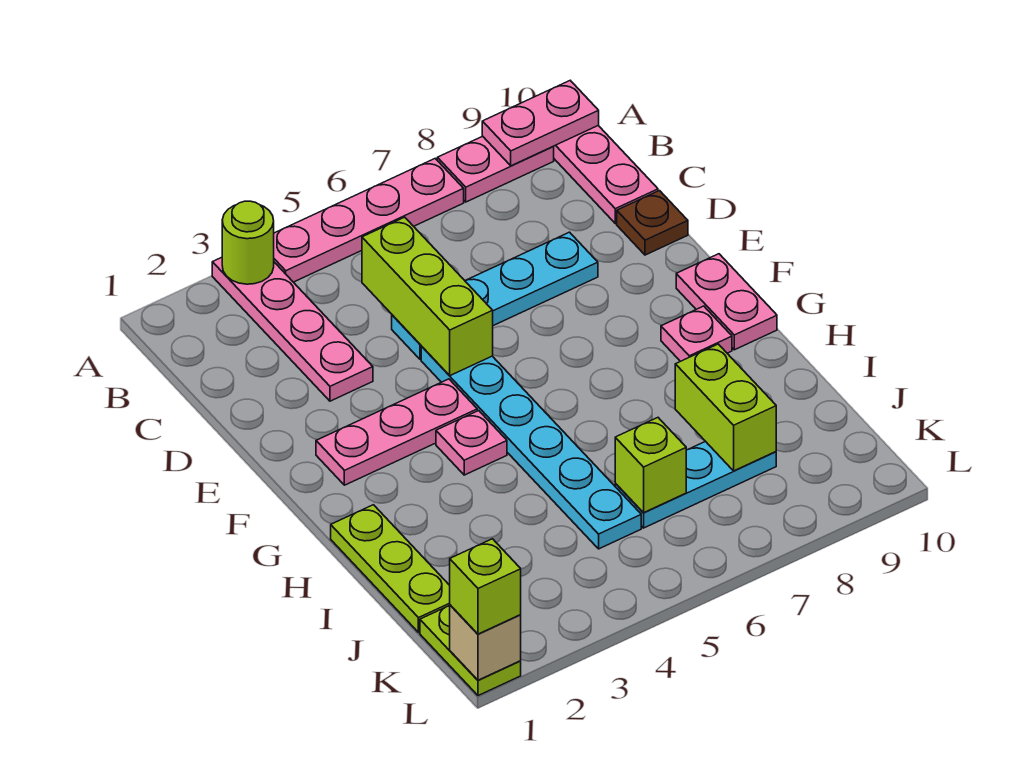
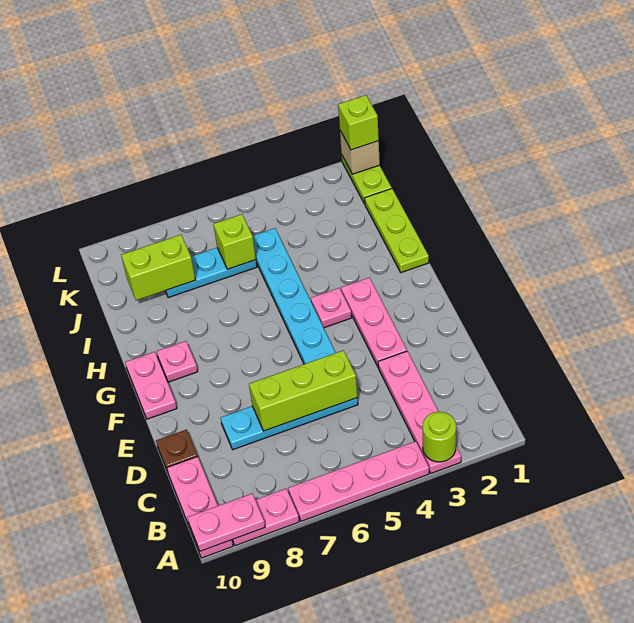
lime brick C5:E5 level 2 -> lime brick D5:D7 level 2
pink plate F2:F4 level 1 -> pink plate E3:G3 level 1
lime brick I8:J8 level 2 -> lime brick J8:J9 level 2

